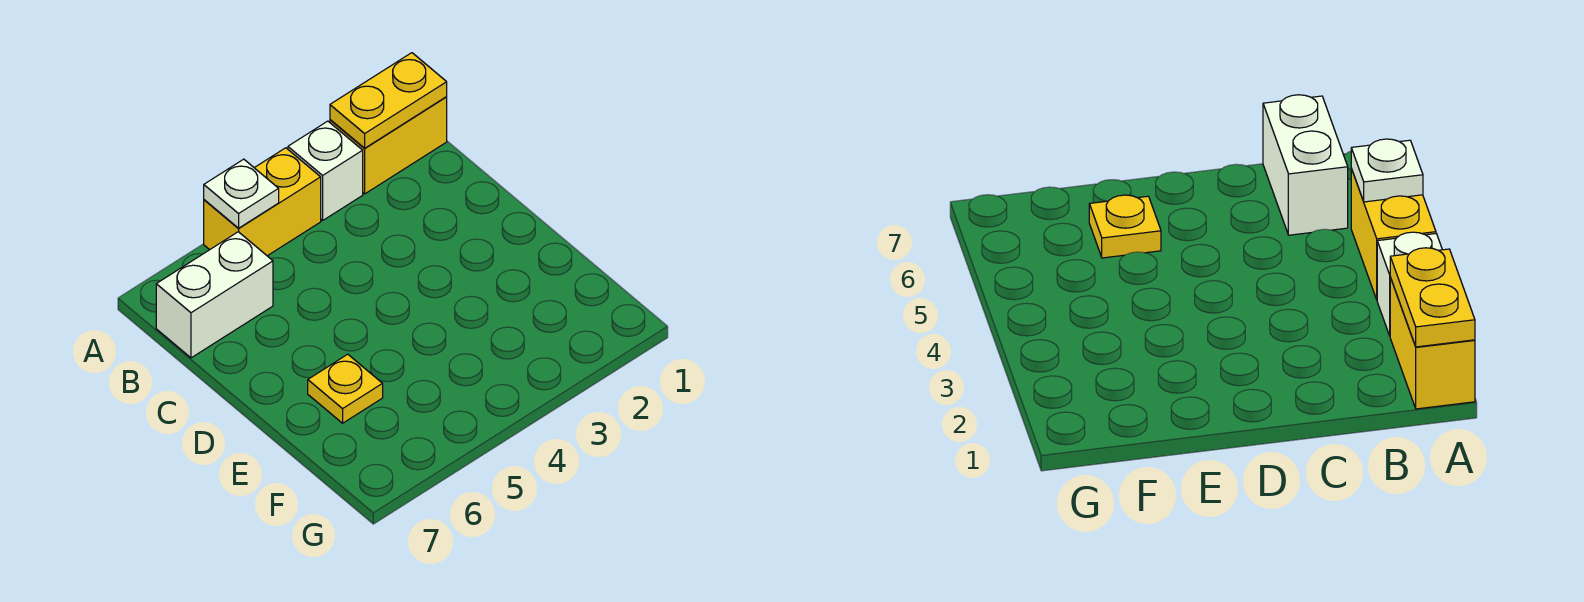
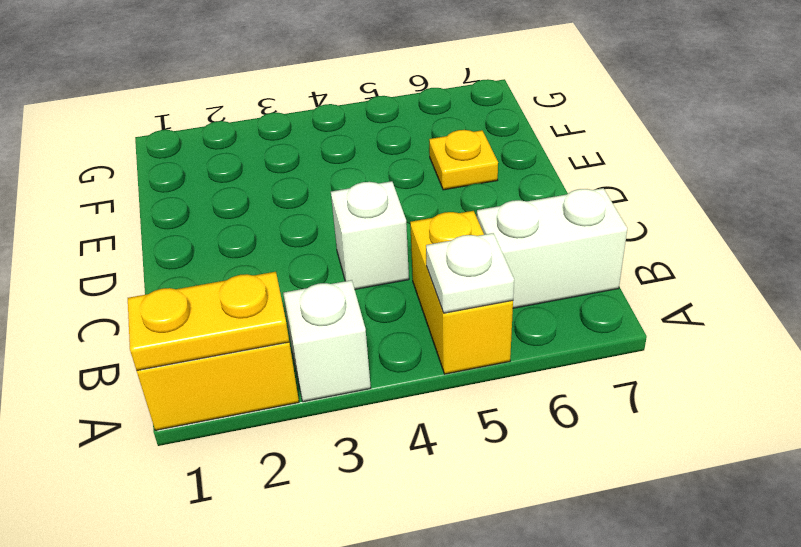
yellow brick A4:A5 level 1 -> yellow brick A5:B5 level 1
none -> white brick C4 level 1

